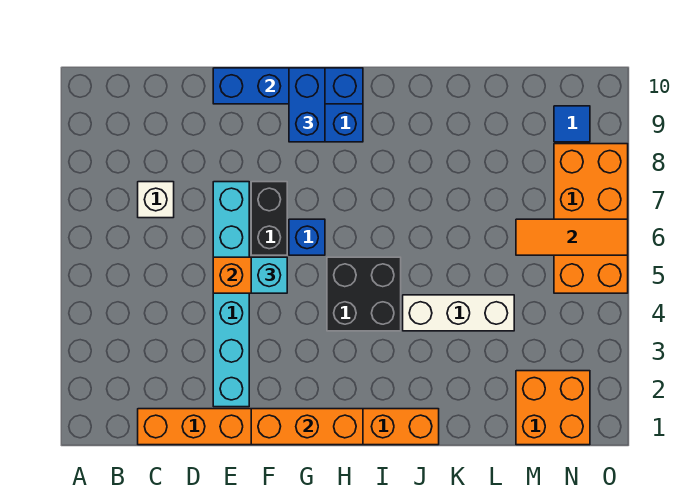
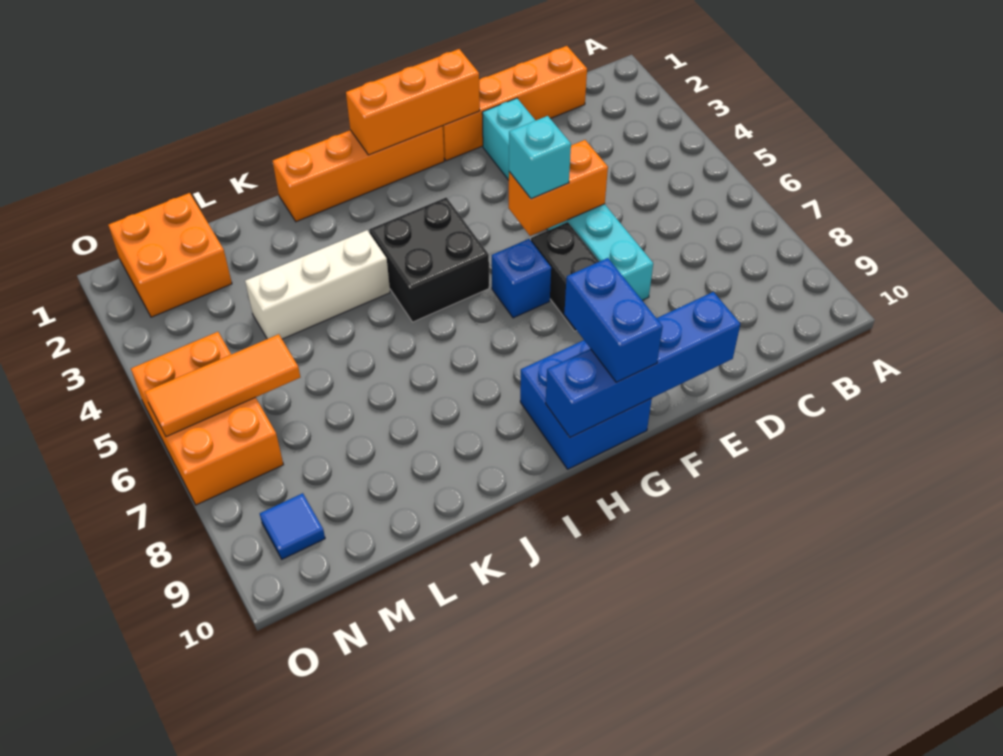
white brick C7 level 1 -> none
orange brick N5:O8 level 1 -> orange brick N5:O7 level 1

